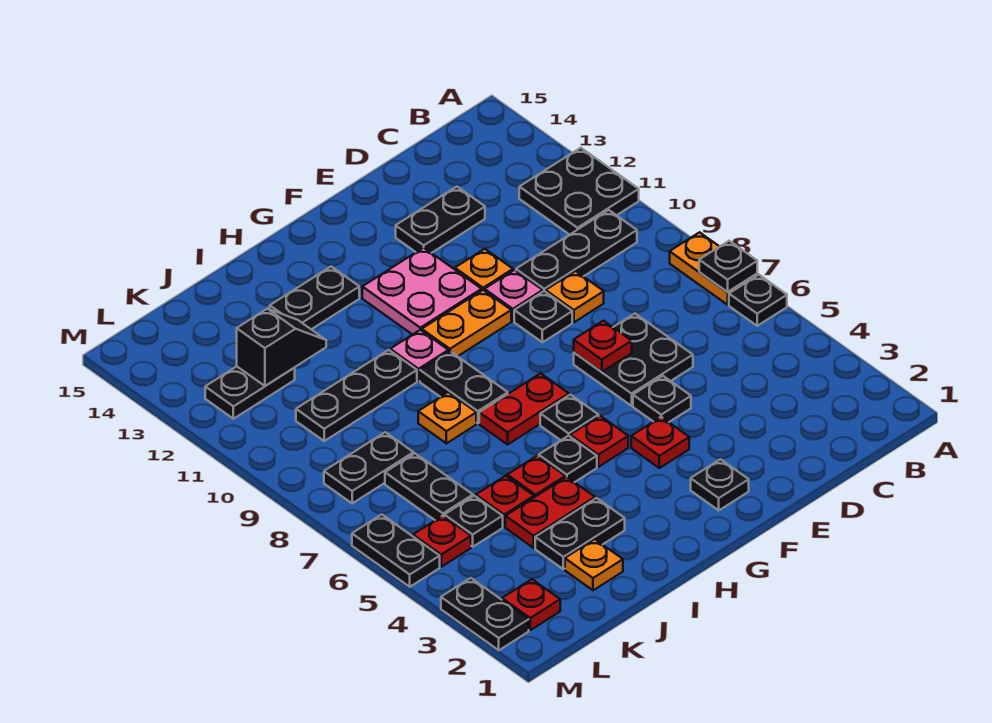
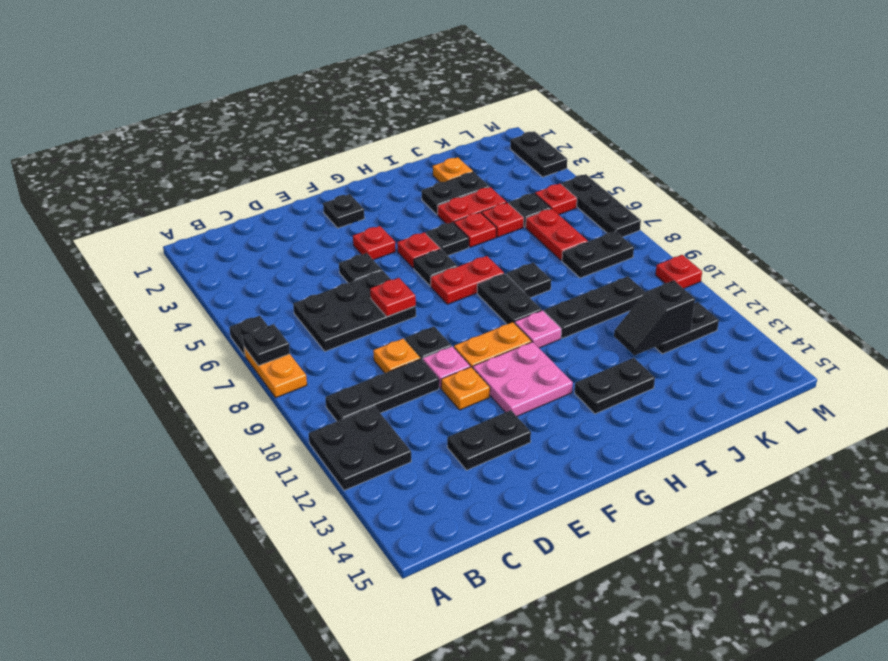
black plate D6:E7 level 1 -> black plate C6:E7 level 1
orange plate I8 level 1 -> black plate I8 level 1
black plate K6:K7 level 1 -> red plate K6:K7 level 1
red plate L2 level 1 -> red plate M10 level 1
black plate M5:M6 level 1 -> black plate M5:M7 level 1

